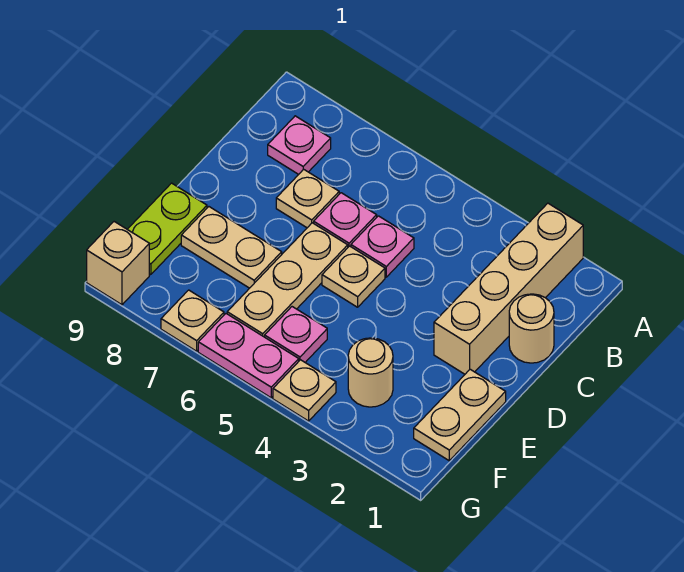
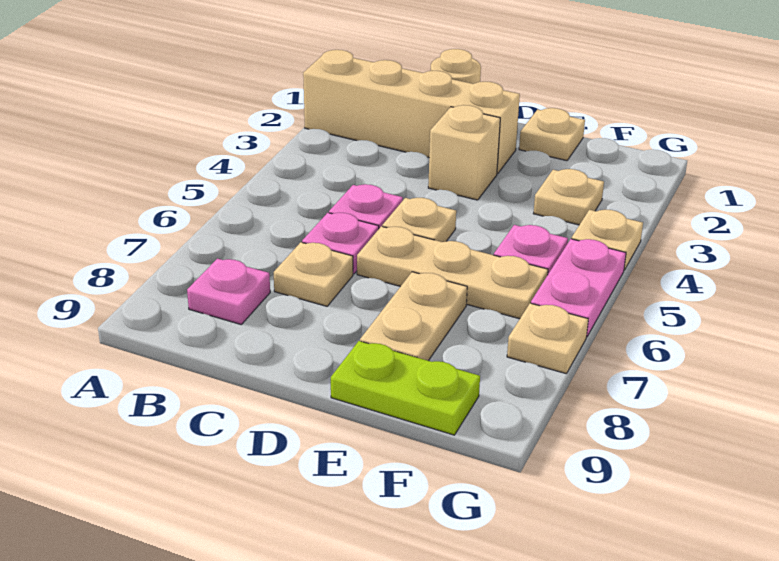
tan plate E1:F1 level 1 -> tan plate E1 level 1
tan round brick F3 level 1 -> tan plate F3 level 1
tan brick G9 level 1 -> tan brick D3 level 1

